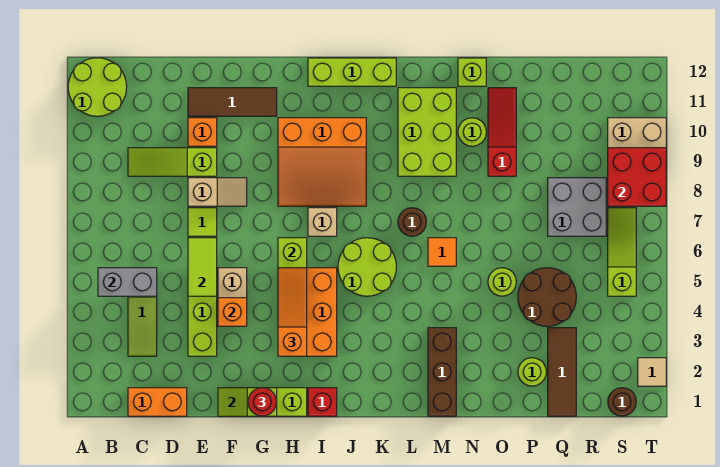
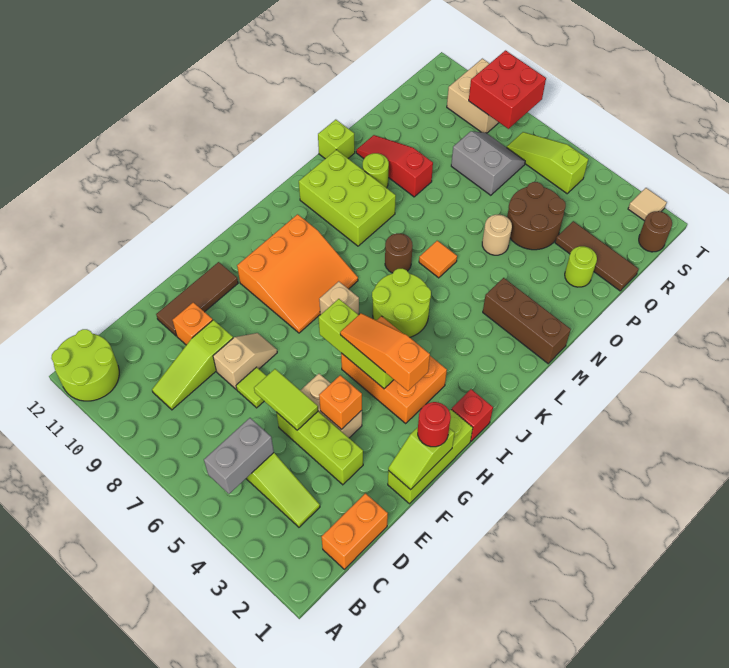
lime brick I12:K12 level 1 -> none
lime round brick O5 level 1 -> tan round brick O5 level 1
grey brick Q7:R8 level 1 -> grey slope Q7:R8 level 1 top Q

